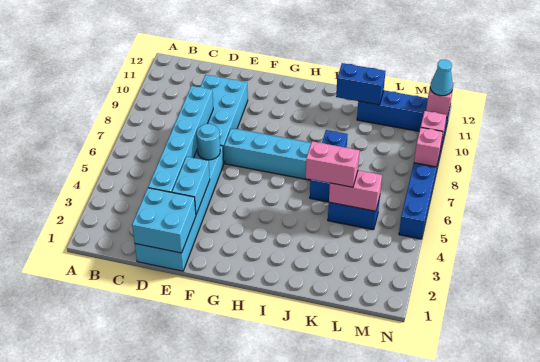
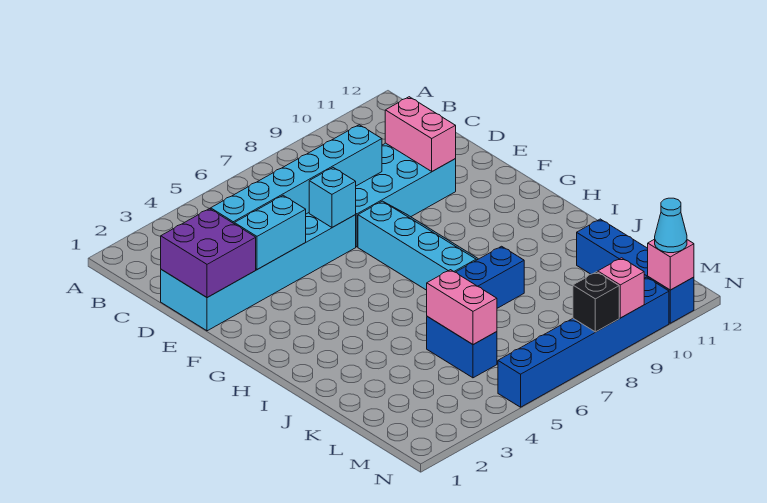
cyan brick D1:E2 level 2 -> purple brick D1:E2 level 2
cyan round brick E6 level 2 -> cyan brick E6 level 2
pink brick J5:K5 level 3 -> pink brick D10:E10 level 2
blue brick J11:K11 level 2 -> none
pink brick N8 level 2 -> black brick N8 level 2

